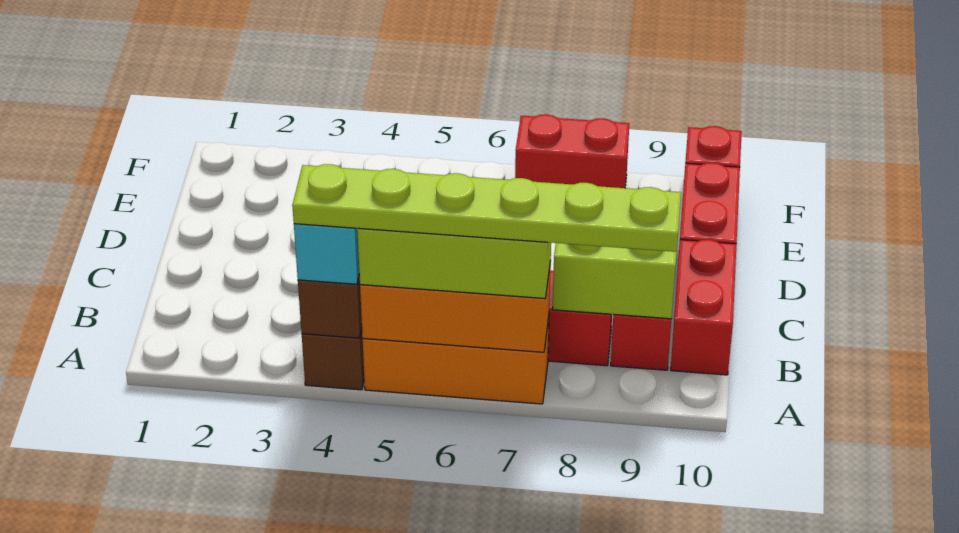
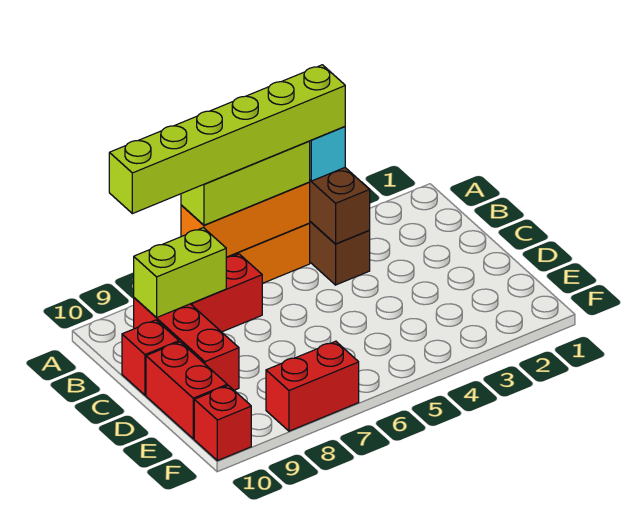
lime plate A4:A9 level 4 -> lime brick A4:A9 level 4
red brick B10:C10 level 1 -> red brick C10 level 1

